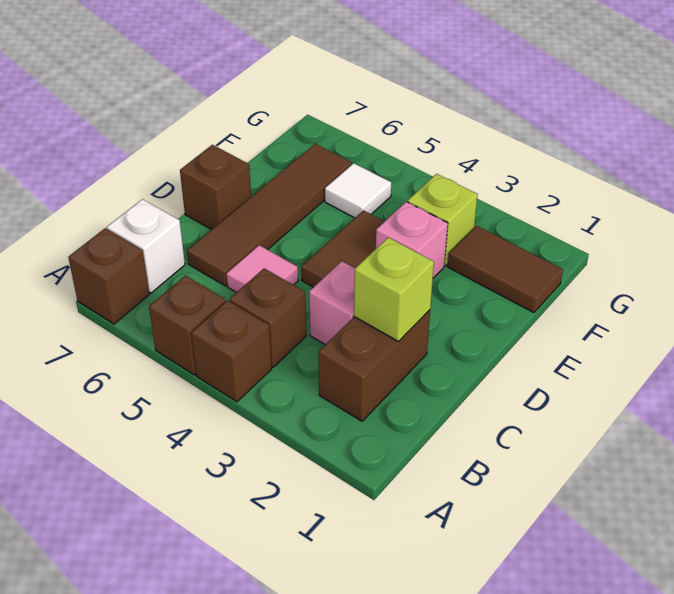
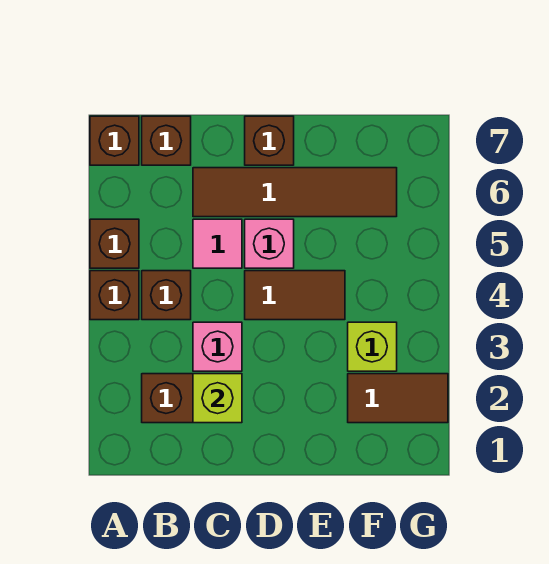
white brick B7 level 1 -> brown brick B7 level 1
pink brick E3 level 1 -> pink brick D5 level 1
brown tile F1:F2 level 1 -> brown tile F2:G2 level 1
white tile F5 level 1 -> none

